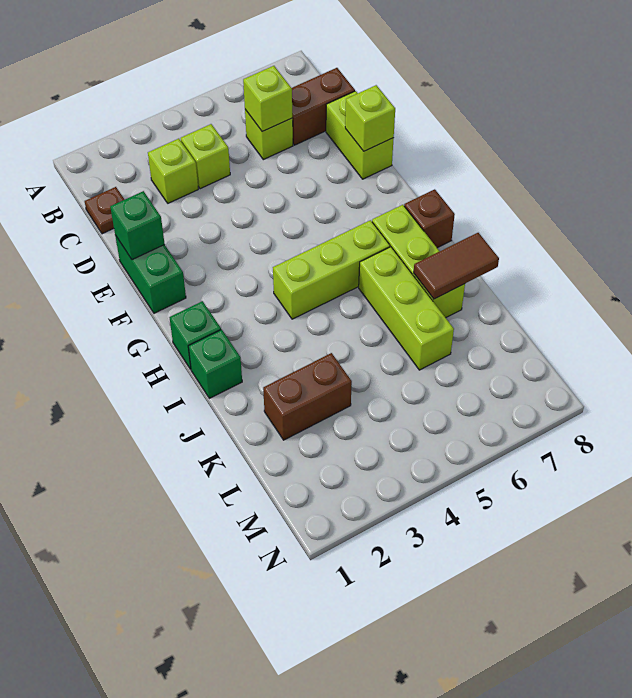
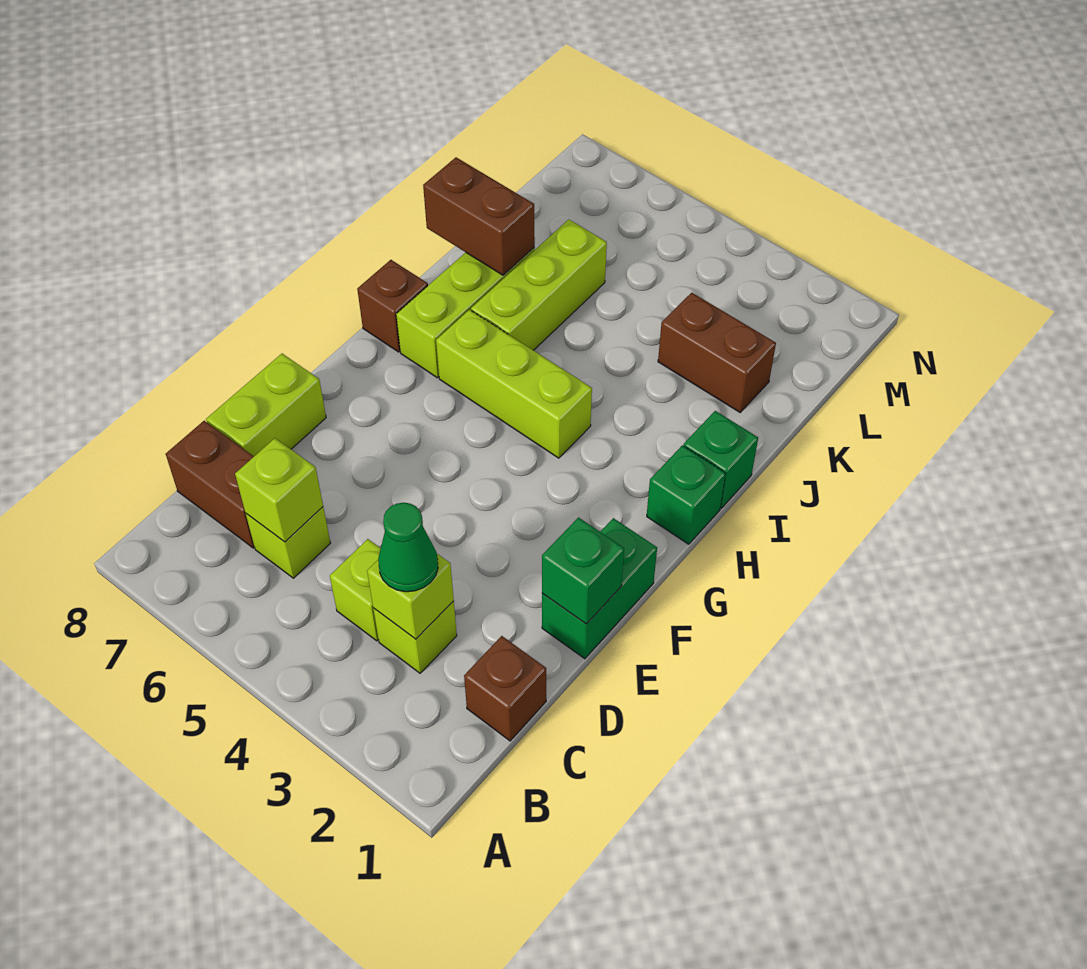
brown plate C1 level 1 -> brown brick C1 level 1
none -> green cone C3 level 3
lime brick E8 level 2 -> lime brick C3 level 2
brown tile J7:J8 level 2 -> brown brick J7:J8 level 2

